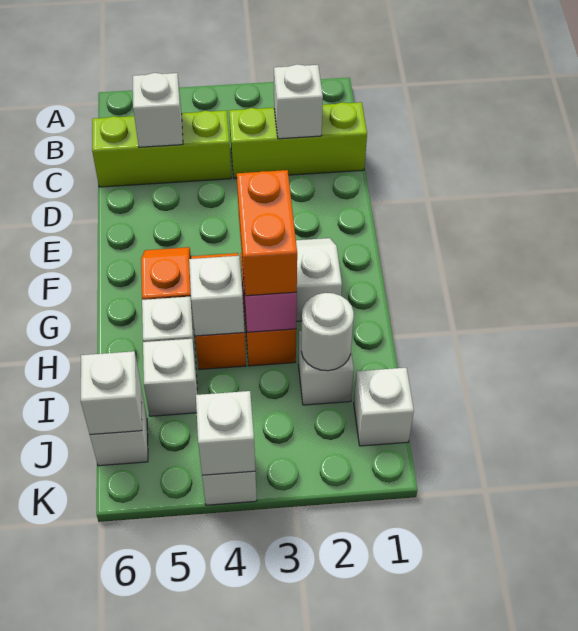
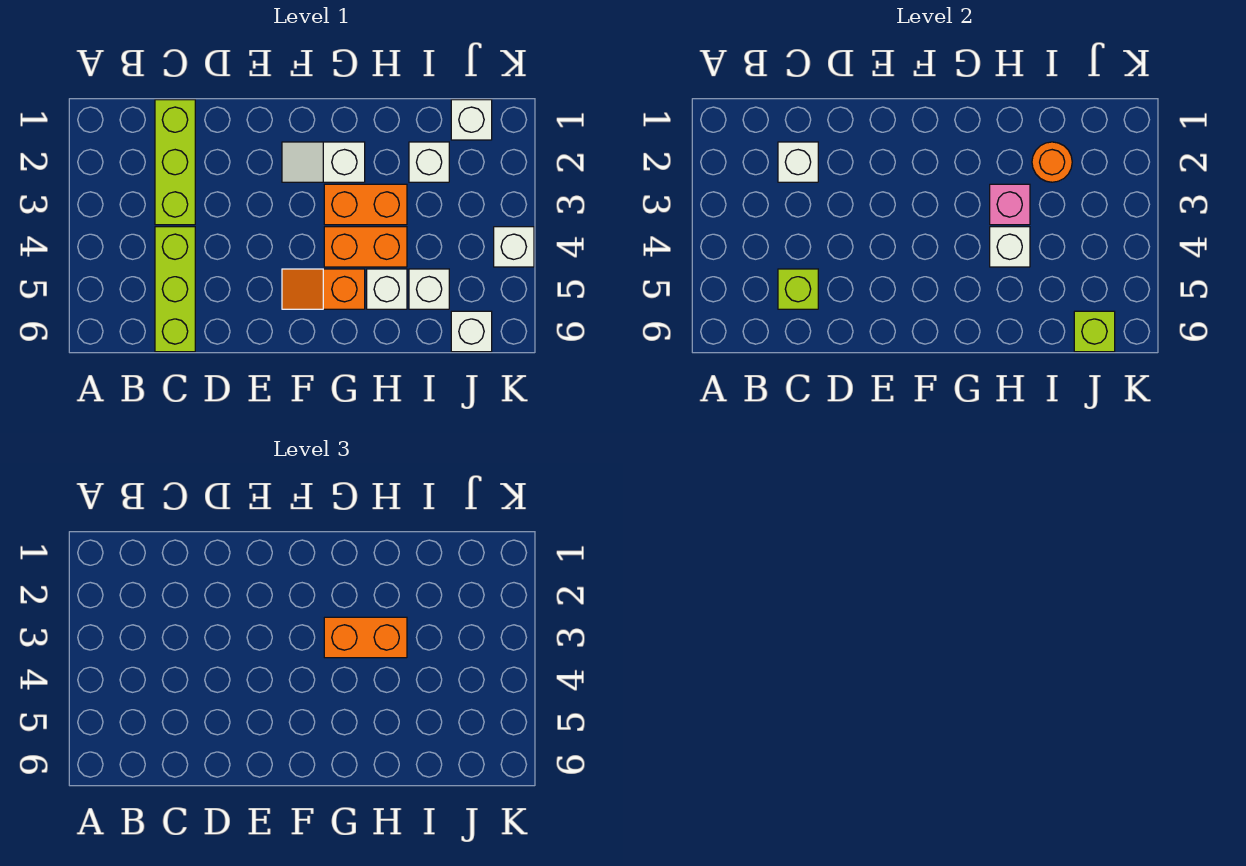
white brick C5 level 2 -> lime brick C5 level 2
white round brick I2 level 2 -> orange round brick I2 level 2
white brick J6 level 2 -> lime brick J6 level 2
white brick K4 level 2 -> none

